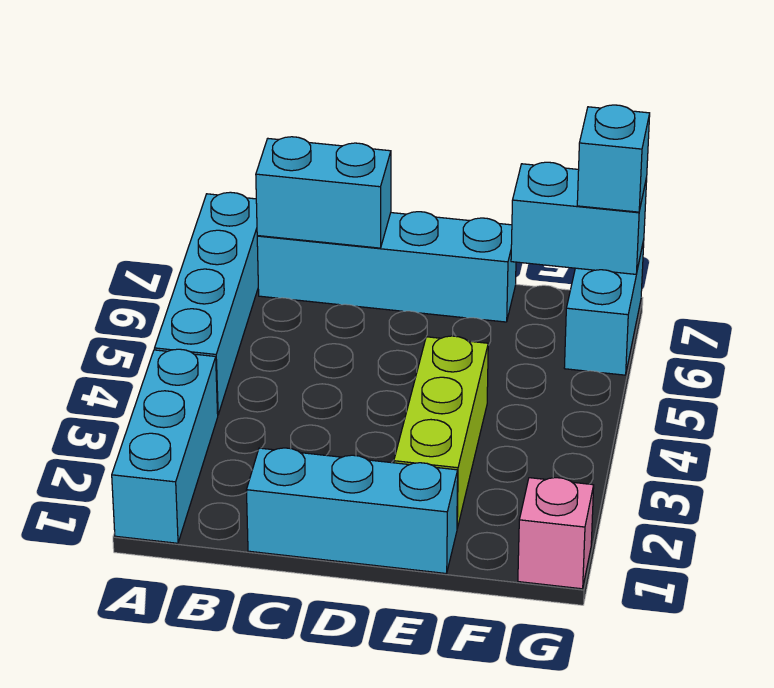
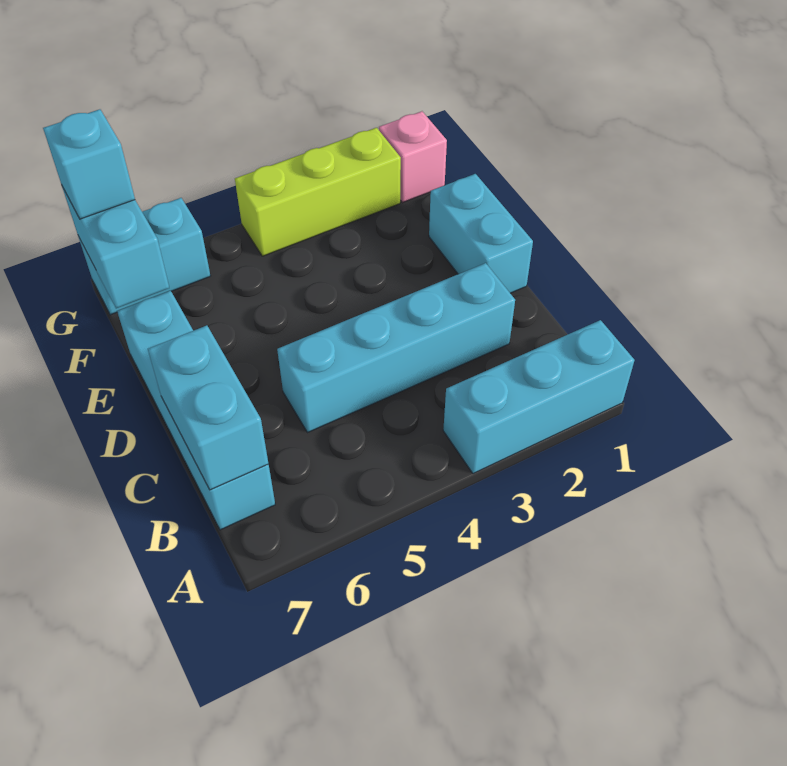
cyan brick A4:A7 level 1 -> cyan brick C2:C5 level 1
cyan brick C1:E1 level 1 -> cyan brick D1:E1 level 1
lime brick E2:E4 level 1 -> lime brick G2:G4 level 1

